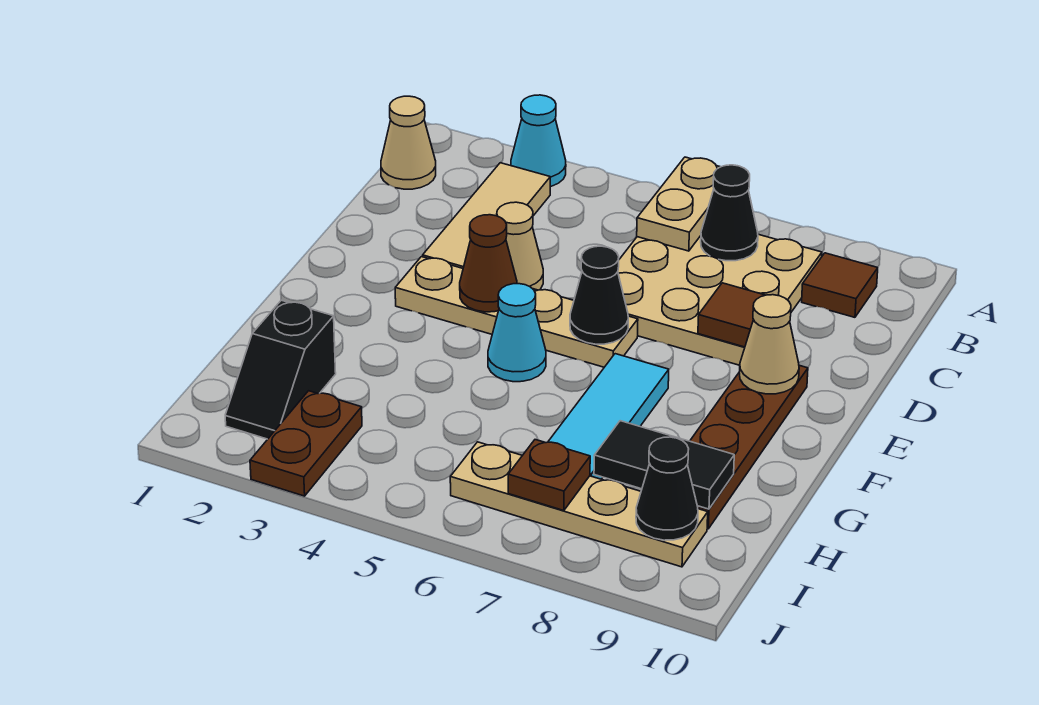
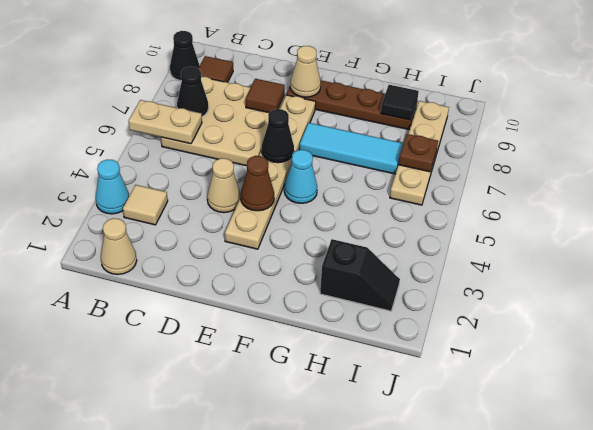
tan tile B3:D3 level 1 -> tan tile B3 level 1
tan plate E3:E6 level 1 -> tan plate E3:E8 level 1
black tile H8:H9 level 2 -> black tile H9 level 2
brown plate I3:J3 level 1 -> none
black cone I9 level 2 -> black cone A9 level 1

